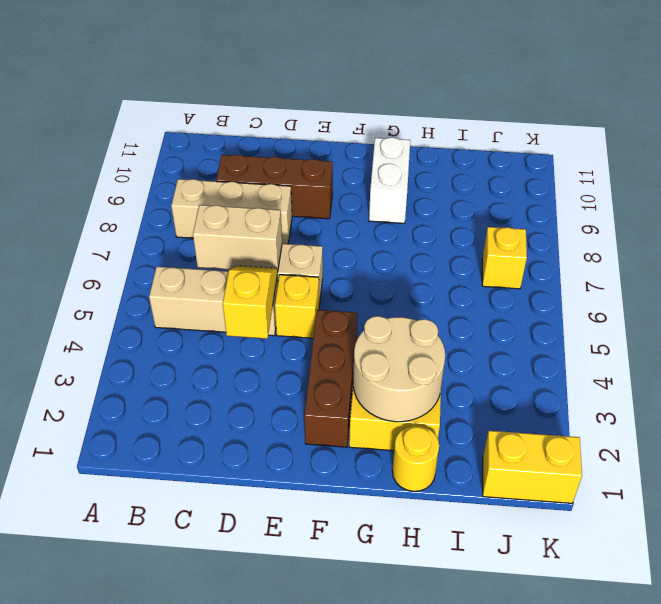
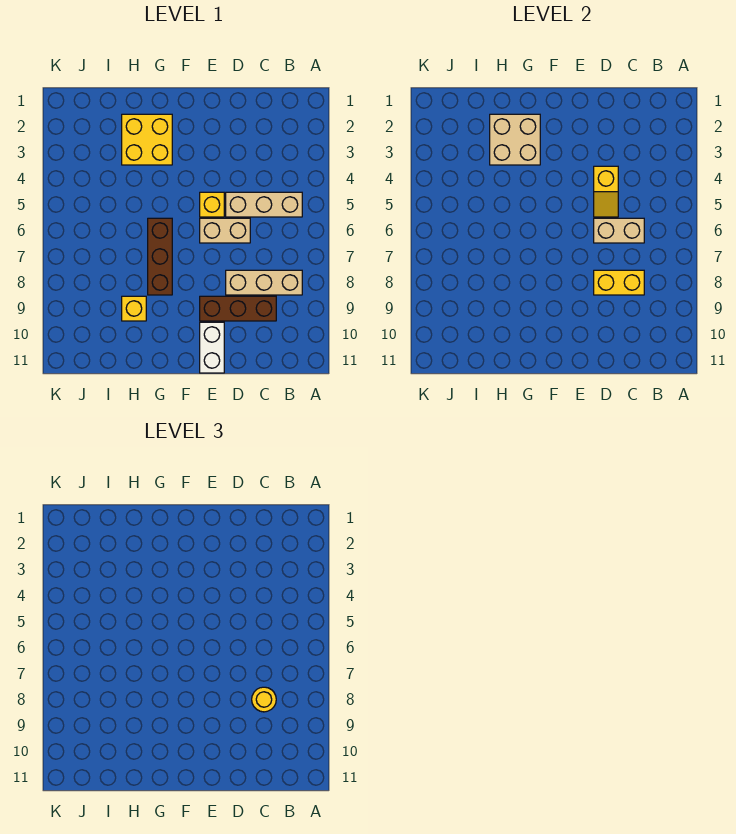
brown brick F2:F4 level 1 -> brown brick G6:G8 level 1
tan round brick G2:H3 level 2 -> tan brick G2:H3 level 2
white brick G9:G10 level 1 -> white brick E10:E11 level 1
yellow round brick H1 level 1 -> yellow round brick C8 level 3
yellow brick J1:K1 level 1 -> yellow brick C8:D8 level 2
yellow brick J7 level 1 -> yellow brick H9 level 1

